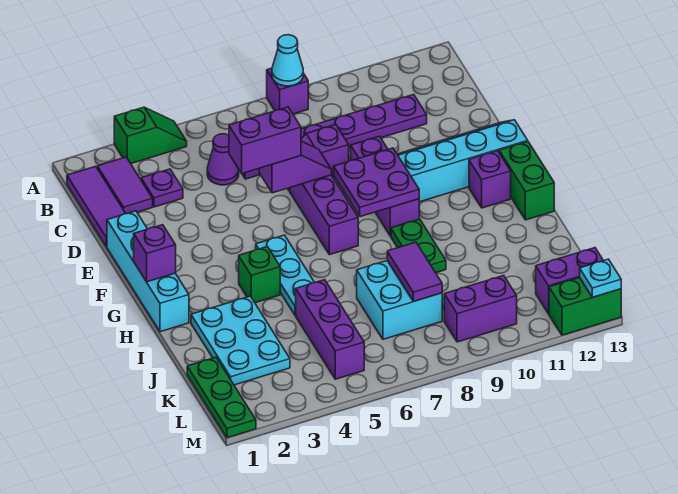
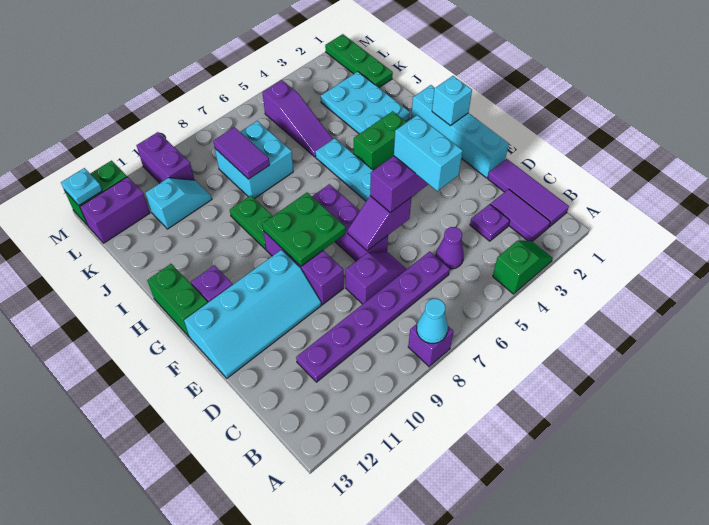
green slope A3:A4 level 1 top 3 -> green slope A3:A4 level 1 top 4
none -> cyan brick D5:E5 level 4
purple plate F8:G9 level 2 -> green plate F8:G9 level 2
purple brick G1 level 2 -> cyan brick G1 level 2
green brick H4 level 1 -> green brick H3:H4 level 1
purple brick J5:L5 level 1 -> purple slope J5:L5 level 1 top L
none -> cyan slope K10:K11 level 1 top 11
purple brick L9:L10 level 1 -> purple brick L10:M10 level 1

